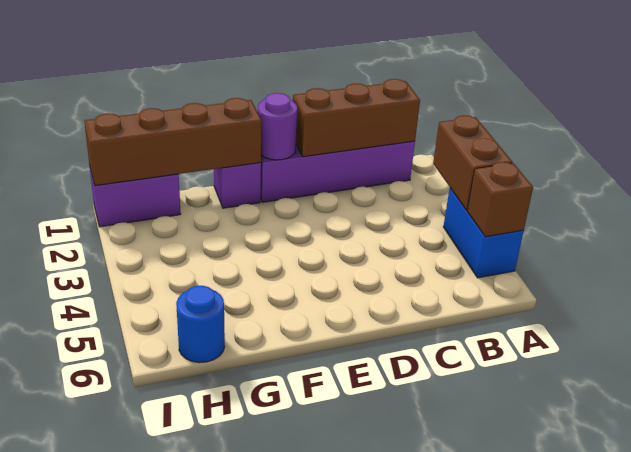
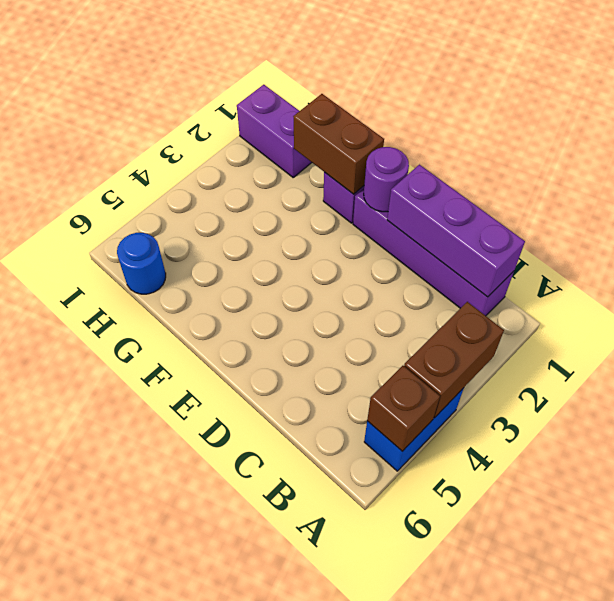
brown brick B1:D1 level 2 -> purple brick B1:D1 level 2
brown brick F1:I1 level 2 -> brown brick F1:G1 level 2

